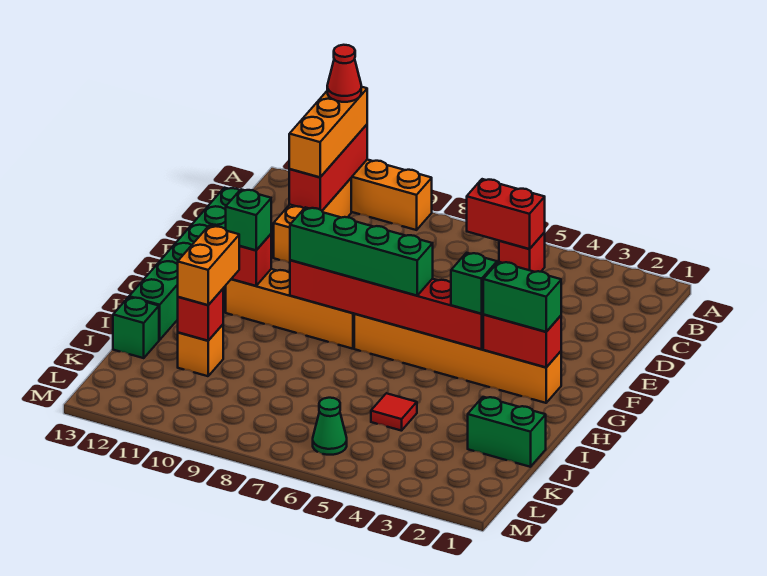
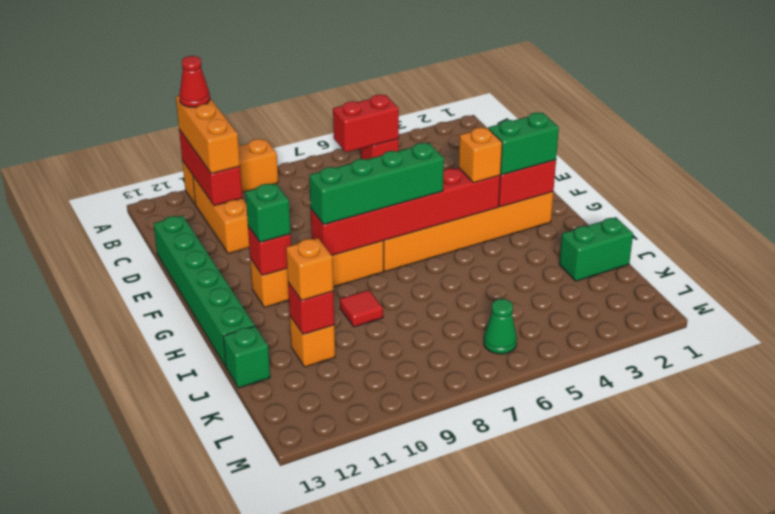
green brick G4 level 3 -> orange brick G4 level 3
orange brick I11:J11 level 3 -> orange brick J11 level 3
red tile J5 level 1 -> red tile I9 level 1

